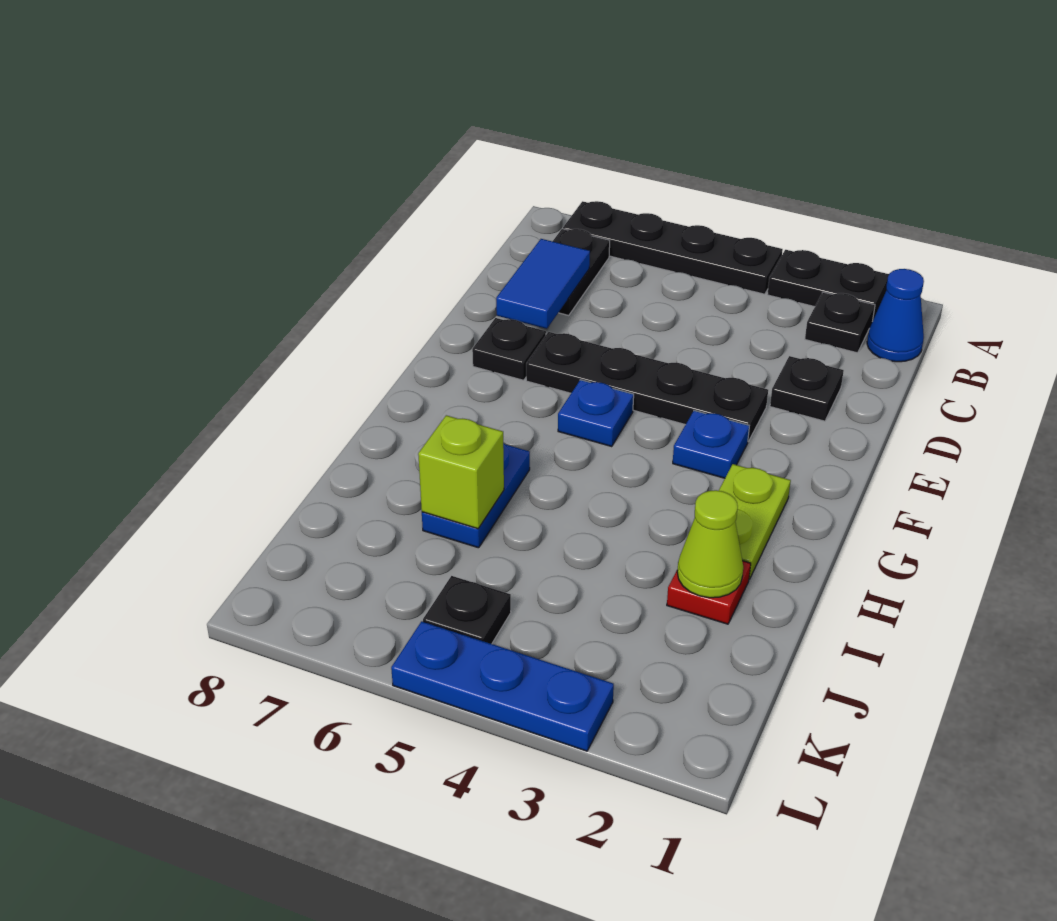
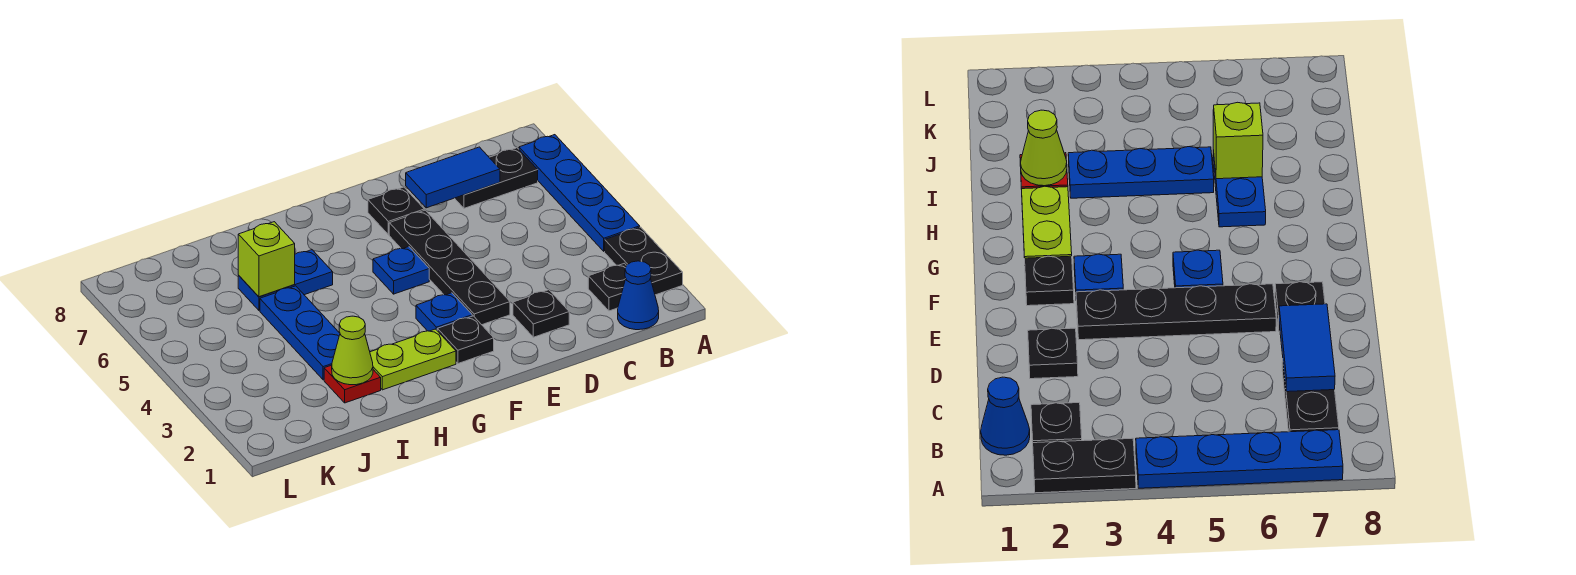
black plate A4:A7 level 1 -> blue plate A4:A7 level 1
black plate K5 level 1 -> black plate F2 level 1
blue plate L3:L5 level 1 -> blue plate I3:I5 level 1

